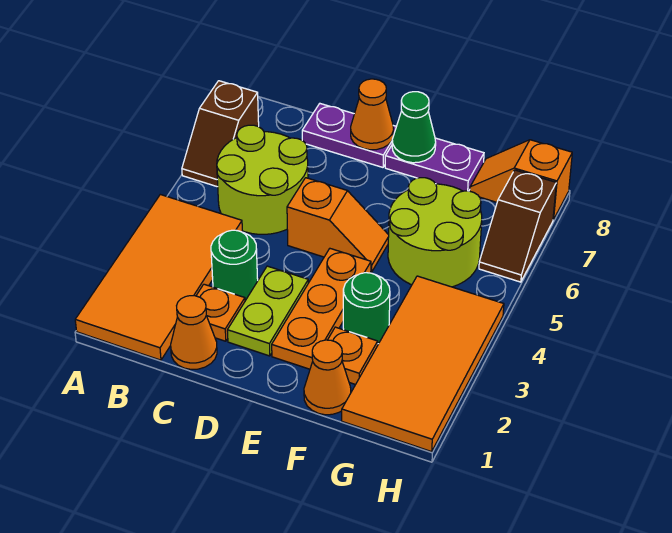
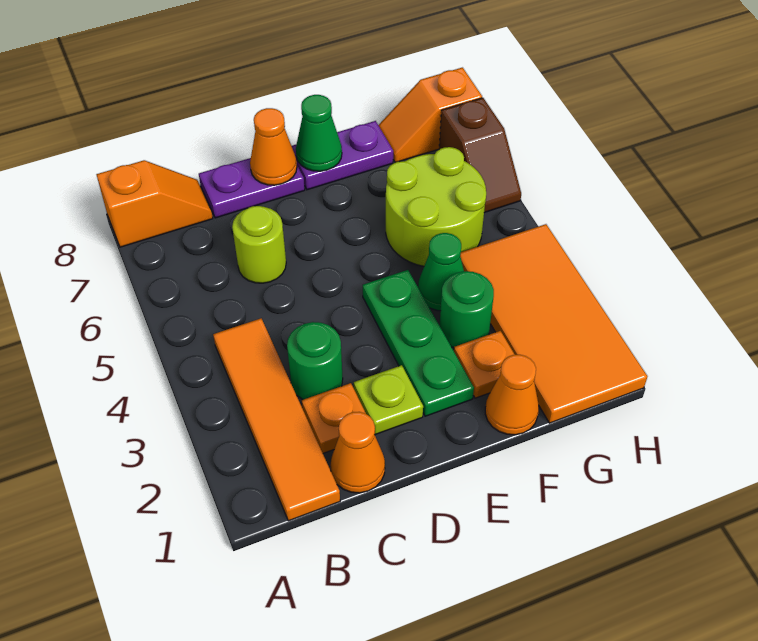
orange tile A1:B4 level 1 -> orange tile B1:B4 level 1
brown slope A6:A7 level 1 top 7 -> none
lime round brick B5:C6 level 1 -> lime round brick C6 level 1
lime plate D2:D3 level 1 -> lime plate D2 level 1
orange slope D5:E5 level 1 top D -> orange slope A8:B8 level 1 top A
orange plate E2:E4 level 1 -> green plate E2:E4 level 1
none -> green cone F4 level 1

